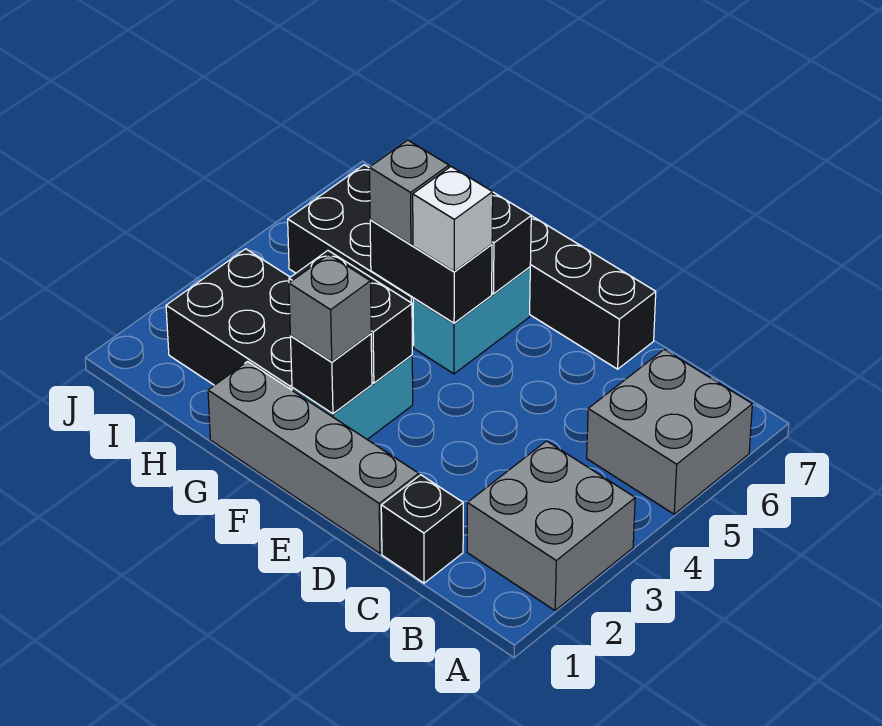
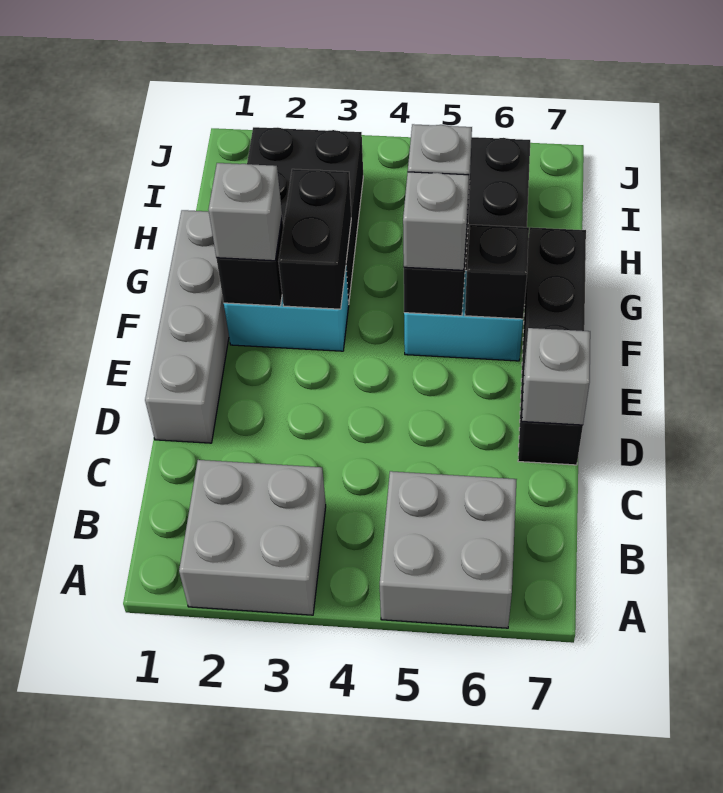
black brick C1 level 1 -> none
none -> grey brick D7 level 2
white brick F5 level 3 -> grey brick F5 level 3

